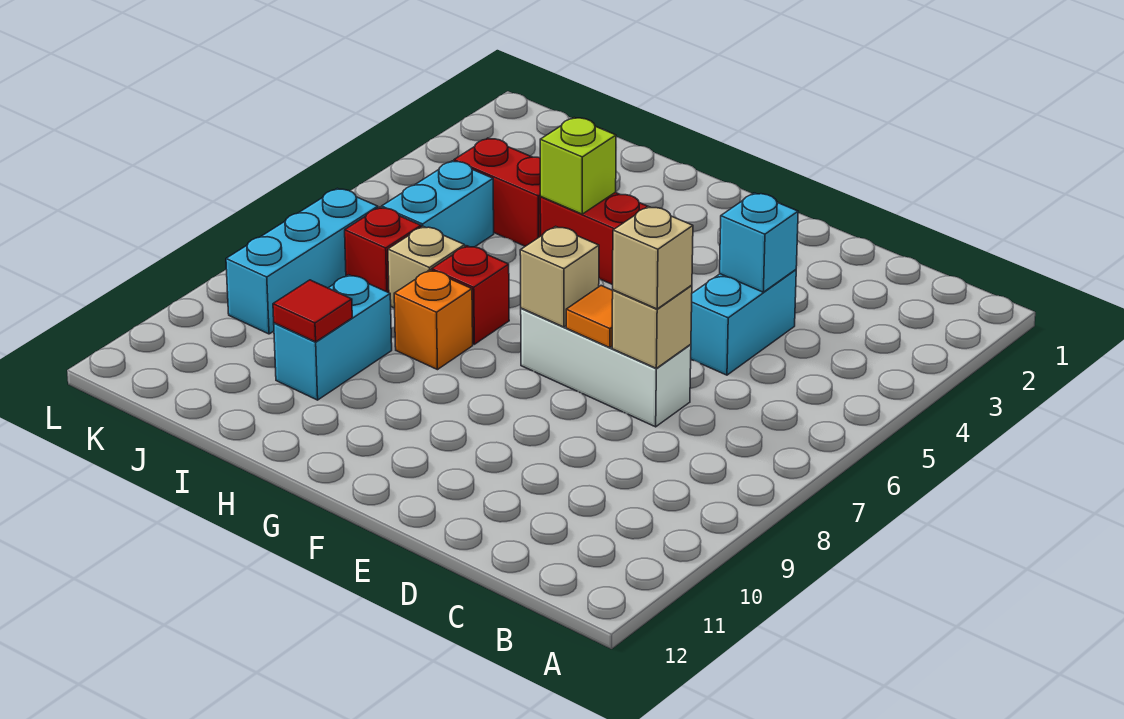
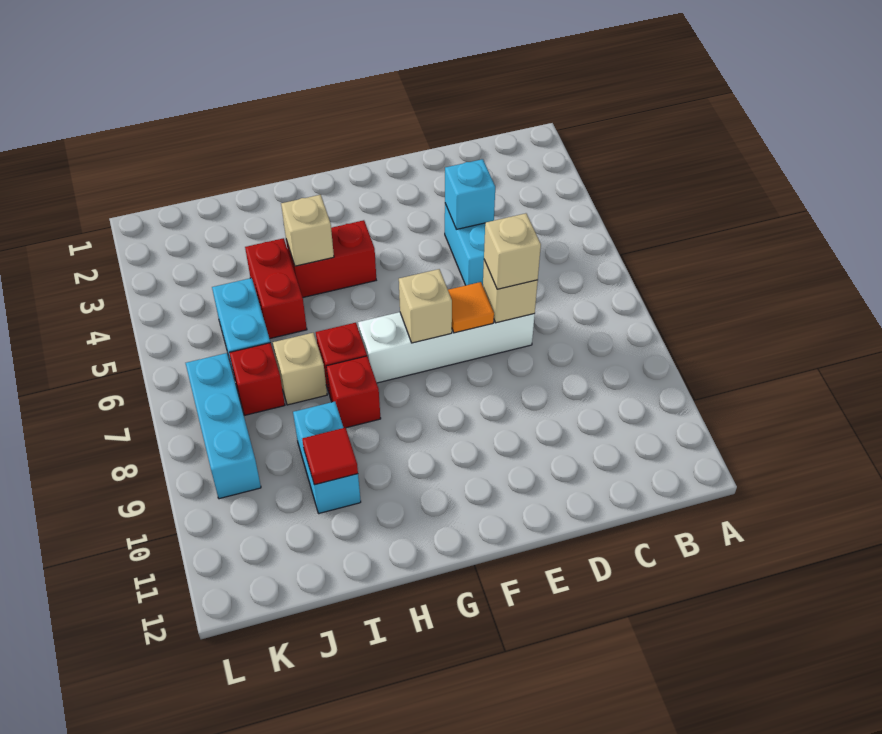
white brick D7:F7 level 1 -> white brick D7:G7 level 1
lime brick H4 level 2 -> tan brick H4 level 2
orange brick H8 level 1 -> red brick H8 level 1
red brick I4:J4 level 1 -> red brick I4:I5 level 1

